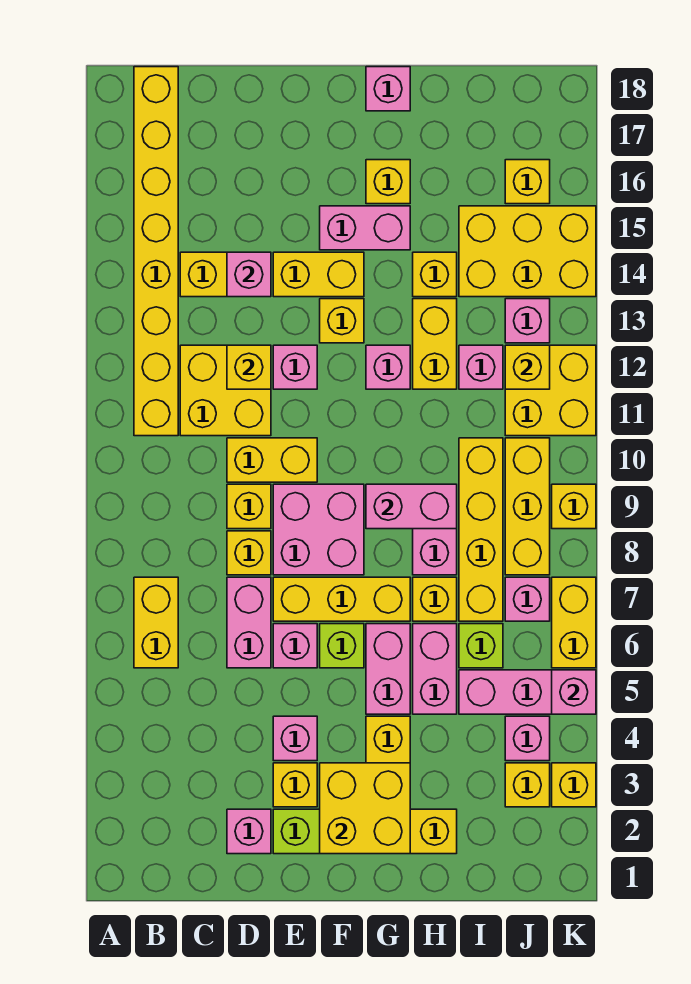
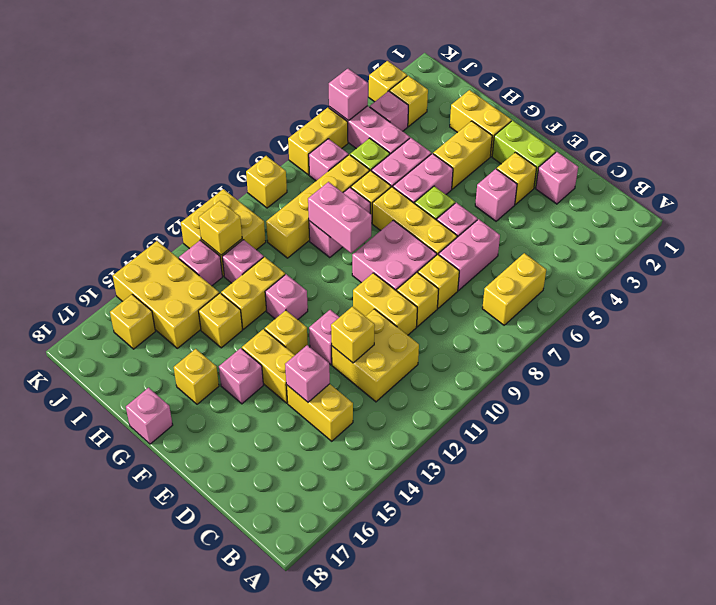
yellow brick B11:B18 level 1 -> none
yellow brick F2:G3 level 2 -> none
pink brick F15:G15 level 1 -> pink brick F15 level 1
yellow brick J8:J10 level 1 -> none

